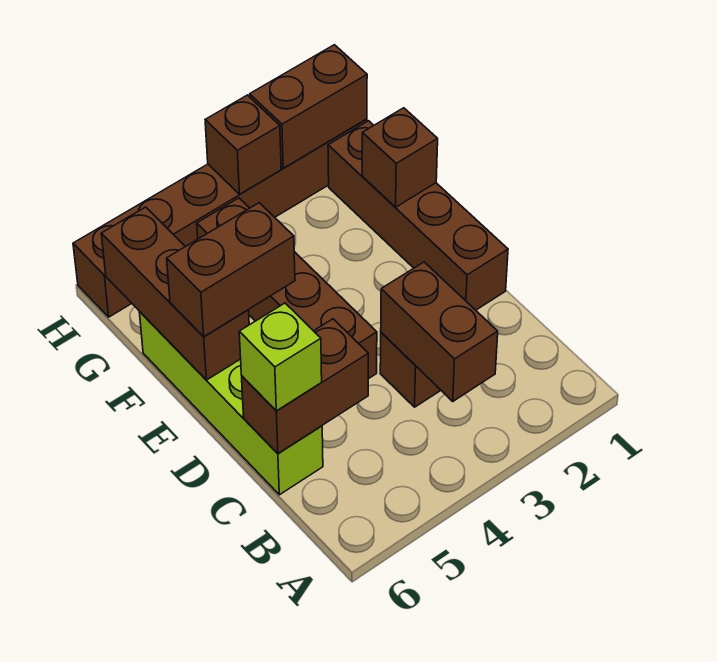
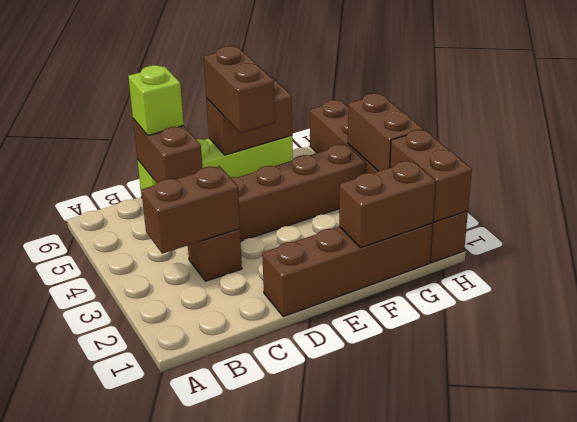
brown brick E6:G6 level 2 -> brown brick E6:F6 level 2
brown brick F1 level 2 -> brown brick F1:G1 level 2
brown brick H3 level 2 -> brown brick H3:H4 level 2

